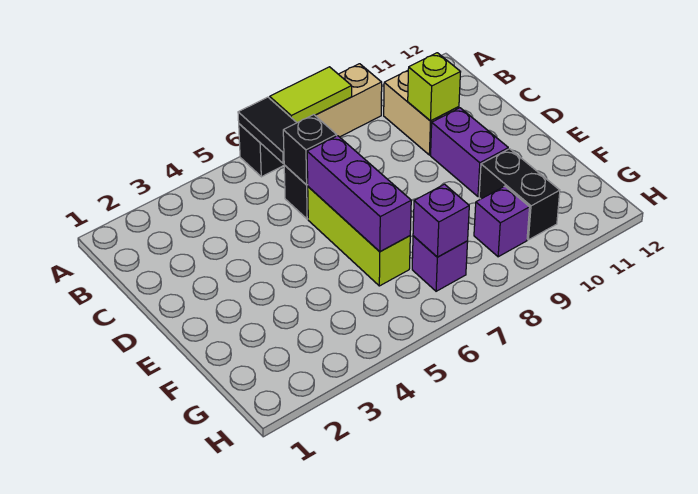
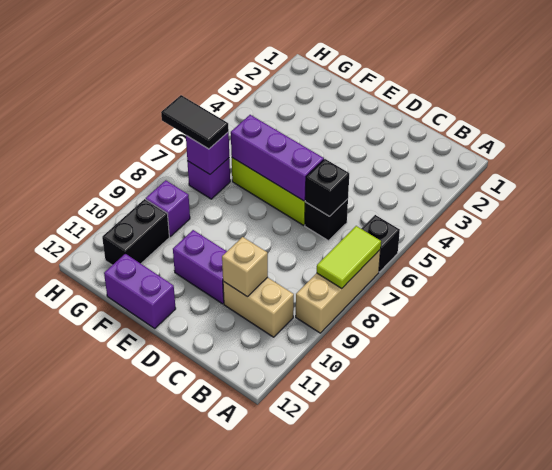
black tile A6:B6 level 2 -> black tile G7:H7 level 3
lime brick C10 level 2 -> tan brick C10 level 2
none -> purple brick E12:F12 level 1
black brick F10:G10 level 1 -> black brick G10:G11 level 1

